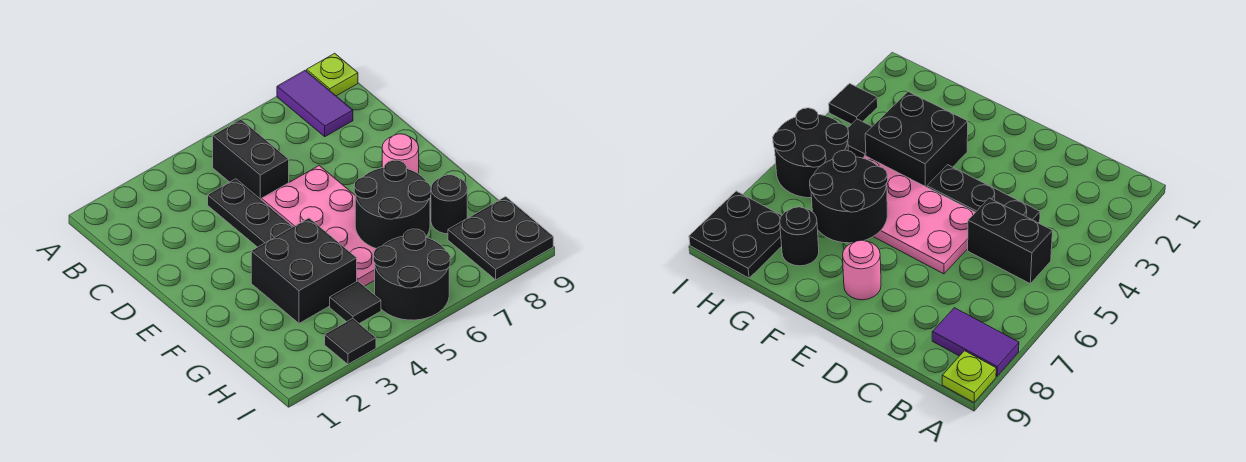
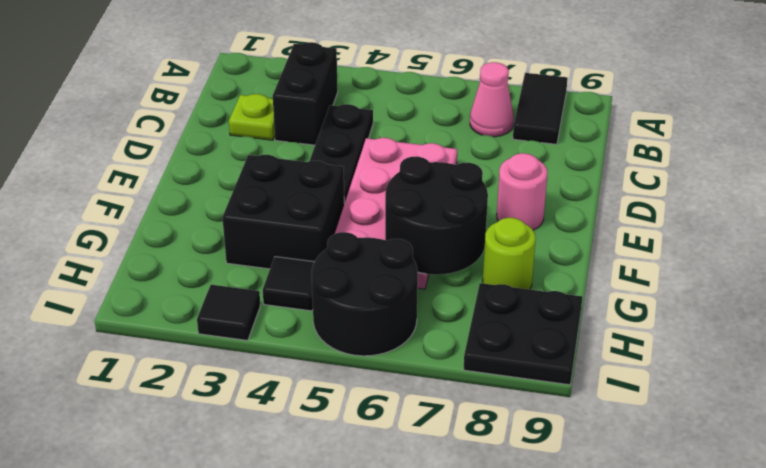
purple tile A8:B8 level 1 -> black tile A8:B8 level 1
lime plate A9 level 1 -> lime plate C2 level 1
black brick B5:C5 level 1 -> black brick B3:C3 level 1
none -> pink cone B7 level 1
black round brick G8 level 1 -> lime round brick G8 level 1

